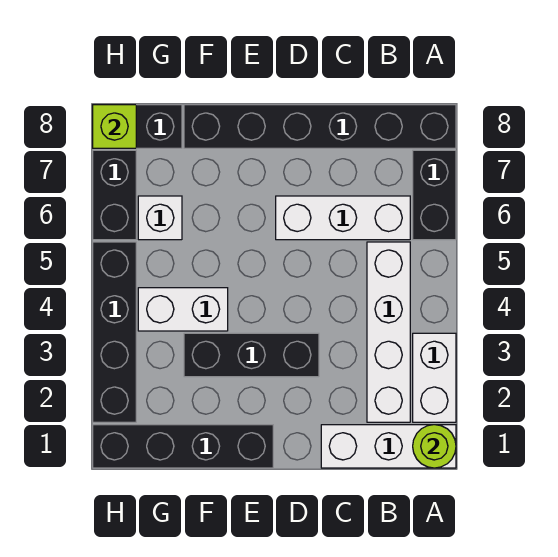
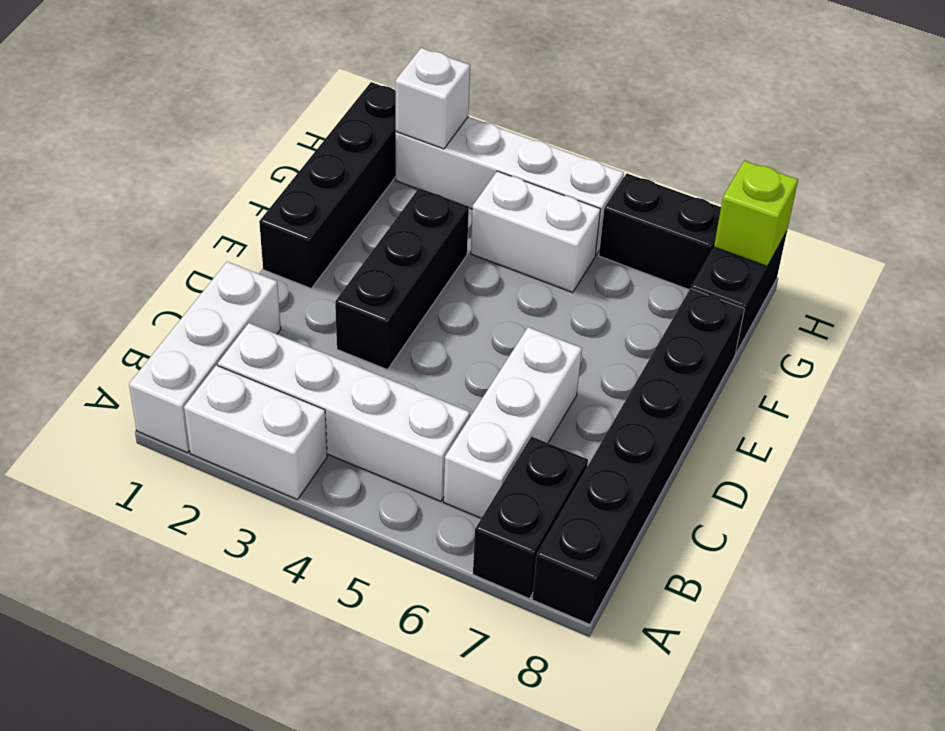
lime round brick A1 level 2 -> none
black brick A6:A7 level 1 -> black brick A7:B7 level 1
white brick F4:G4 level 1 -> white brick G4:G5 level 1
white brick G6 level 1 -> white brick H2 level 2
black brick H2:H5 level 1 -> white brick H2:H5 level 1

